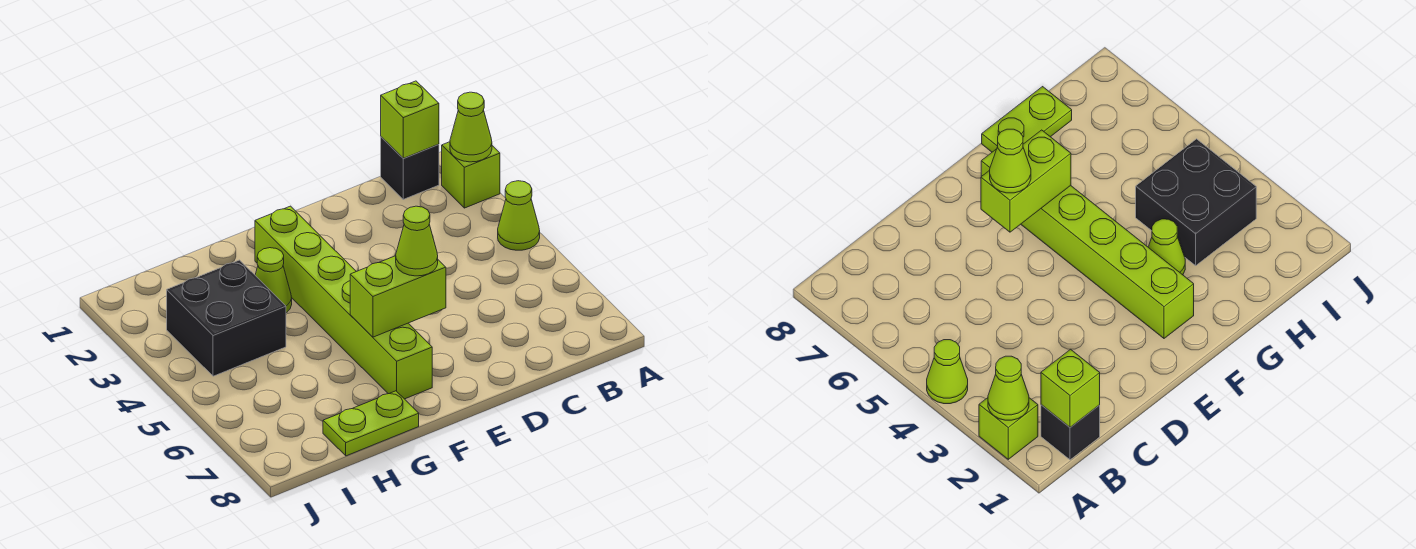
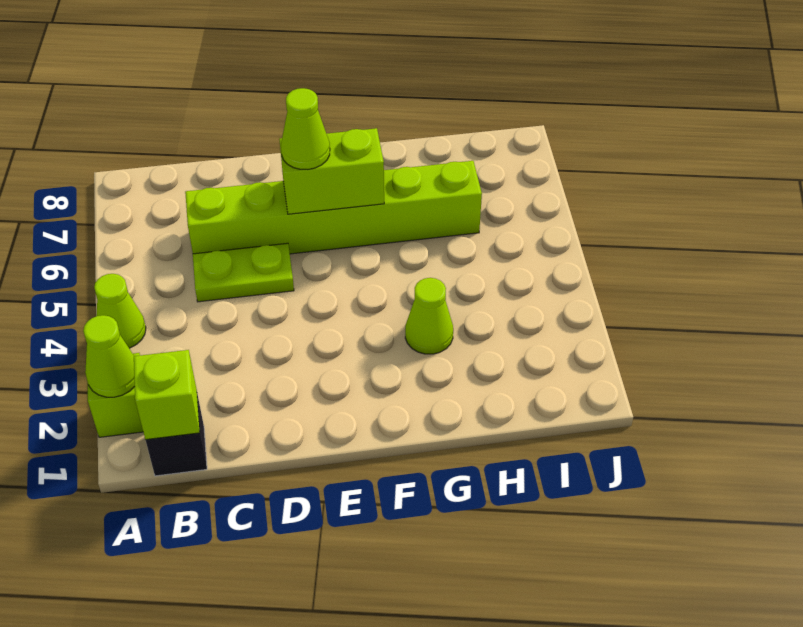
lime brick F2:F7 level 1 -> lime brick C6:H6 level 1
lime plate G8:H8 level 1 -> lime plate C5:D5 level 1
black brick H3:I4 level 1 -> none

